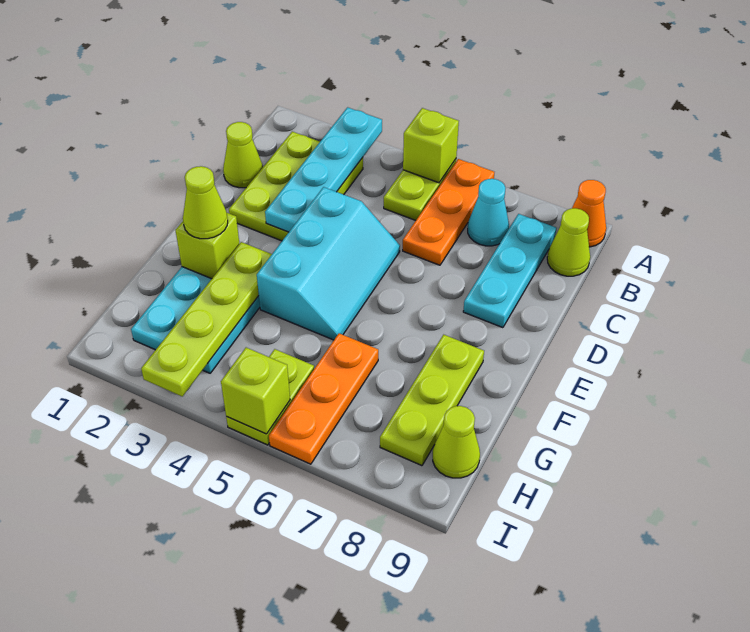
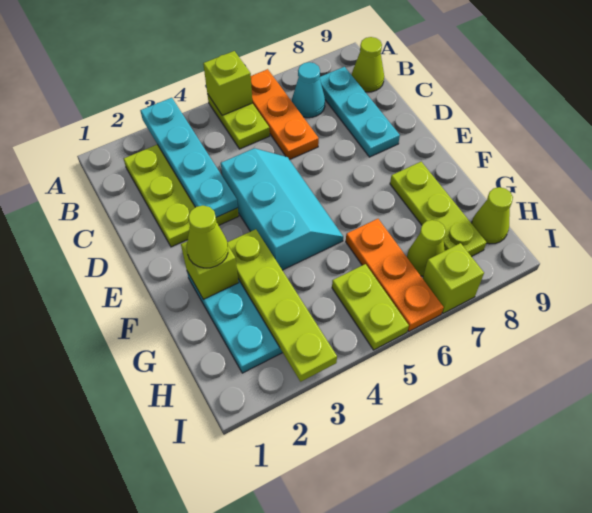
orange cone A9 level 1 -> none
lime cone C1 level 1 -> lime cone H7 level 1
lime brick I5 level 2 -> lime brick I7 level 1

